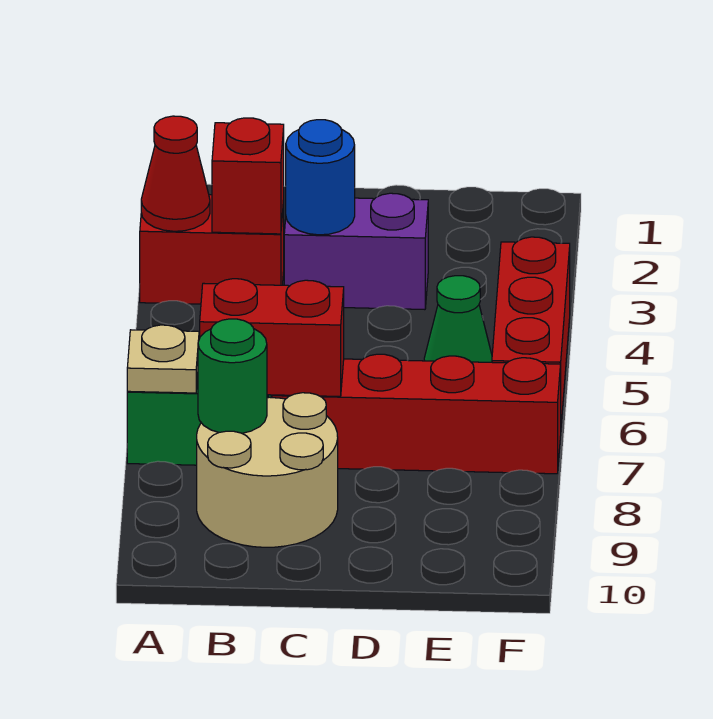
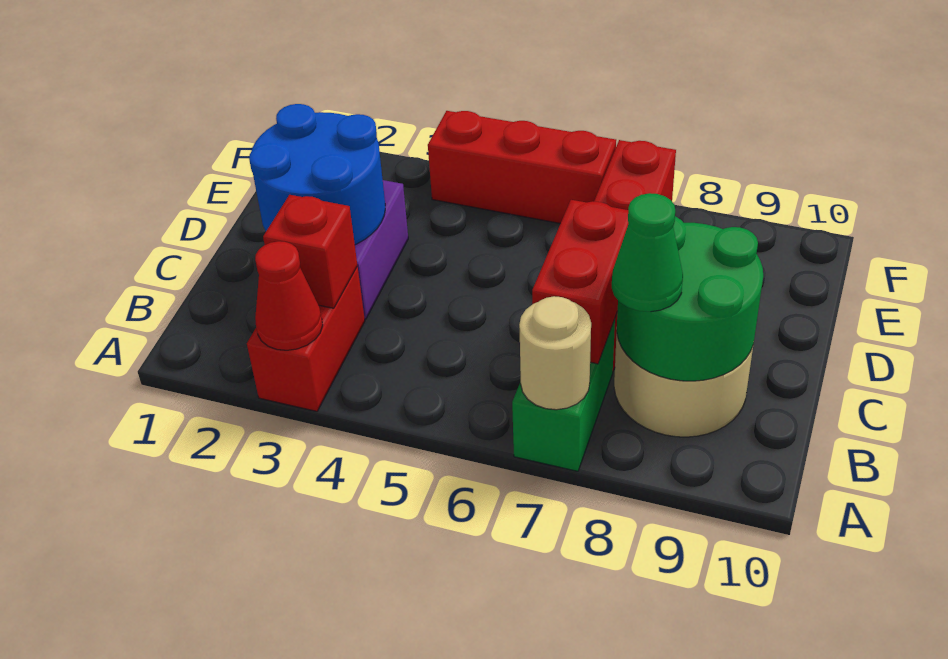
tan plate A7 level 2 -> tan round brick A7 level 2
green round brick B8 level 2 -> green round brick B8:C9 level 2
blue round brick C3 level 2 -> blue round brick C2:D3 level 2
green cone E5 level 1 -> green cone B8 level 3

